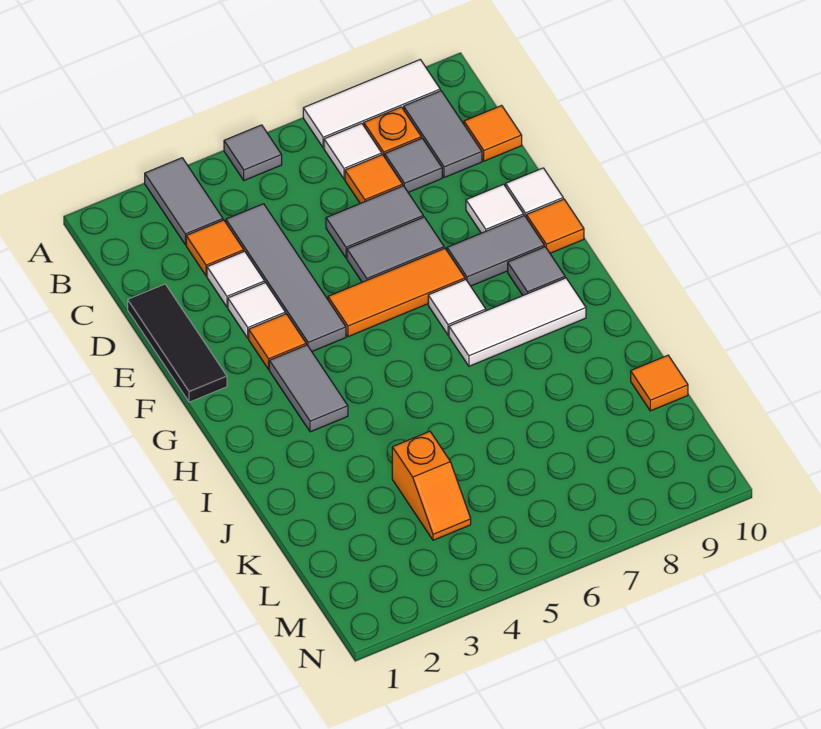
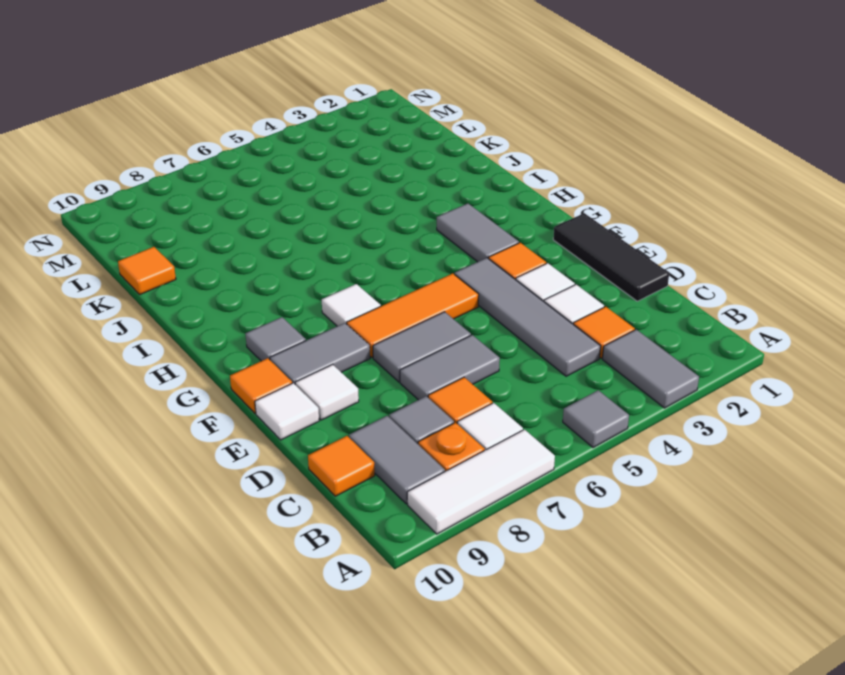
white tile H7:H9 level 1 -> none
orange slope K4:L4 level 1 top K -> none

